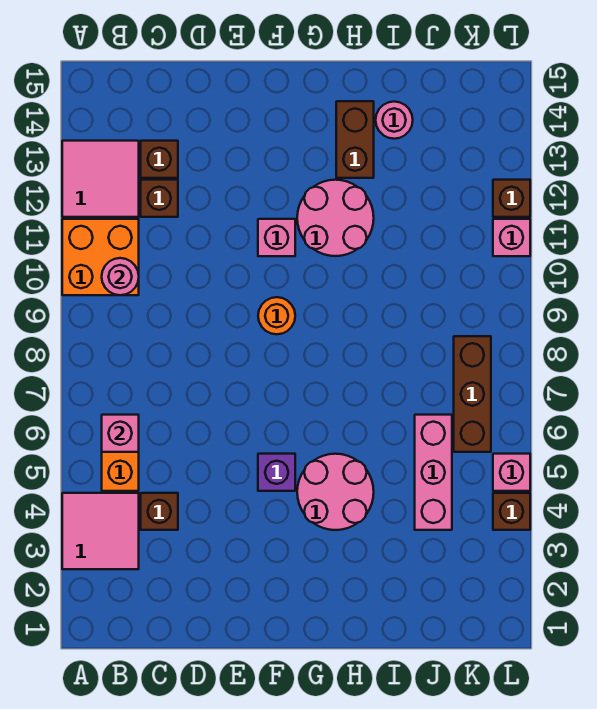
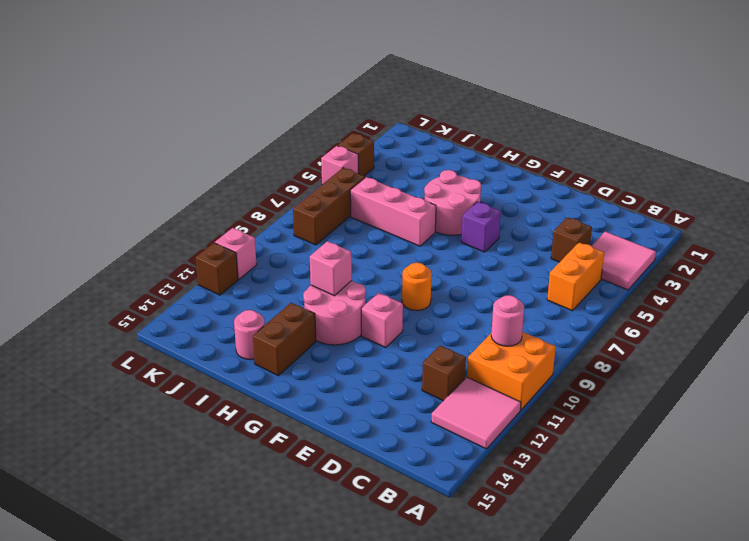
pink brick B6 level 2 -> pink brick H11 level 2
brown brick C13 level 1 -> none
pink brick J4:J6 level 1 -> pink brick H6:J6 level 1

